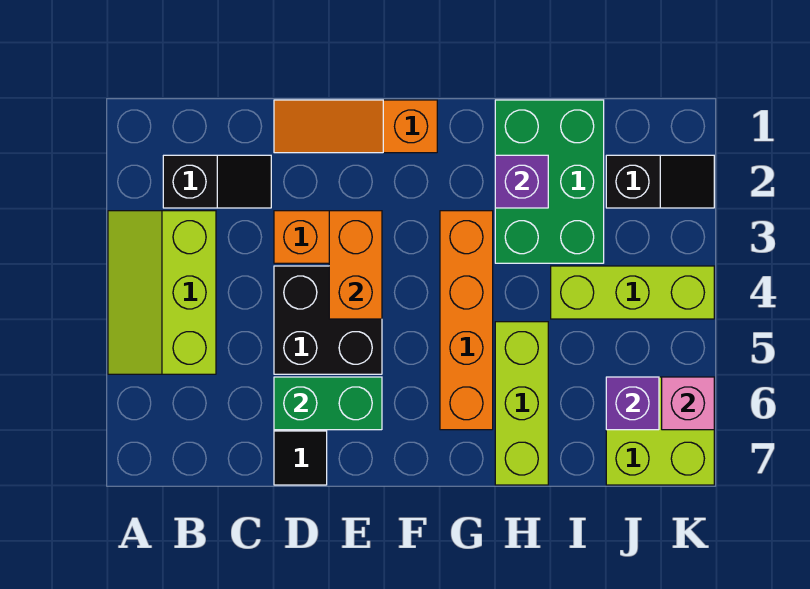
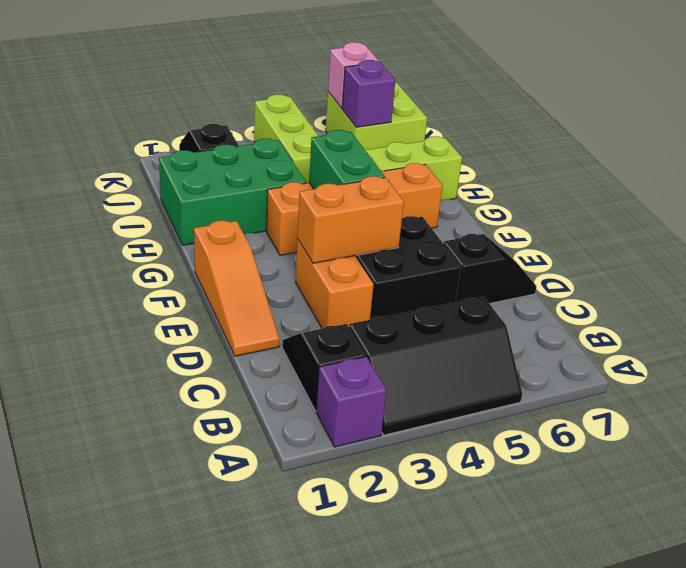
lime slope A3:B5 level 1 top B -> black slope A3:B5 level 1 top B
green brick D6:E6 level 2 -> green brick F4:G4 level 2
purple brick H2 level 2 -> purple brick A2 level 1

